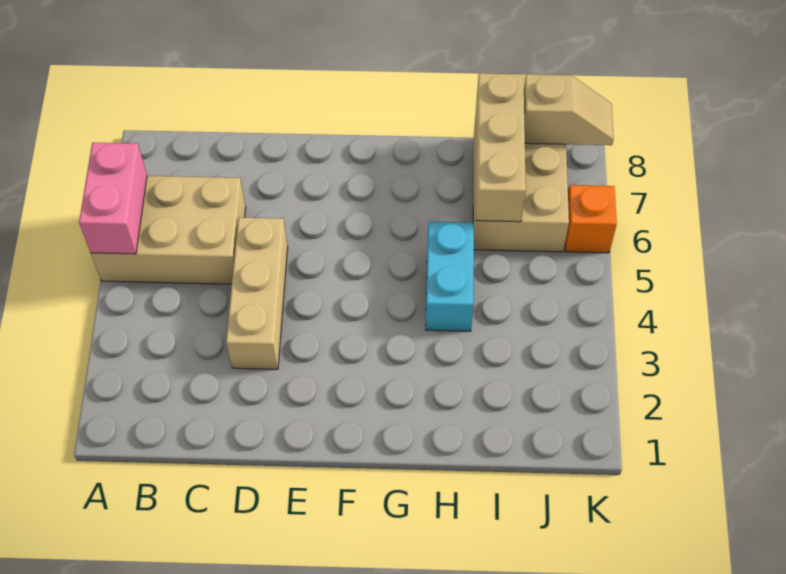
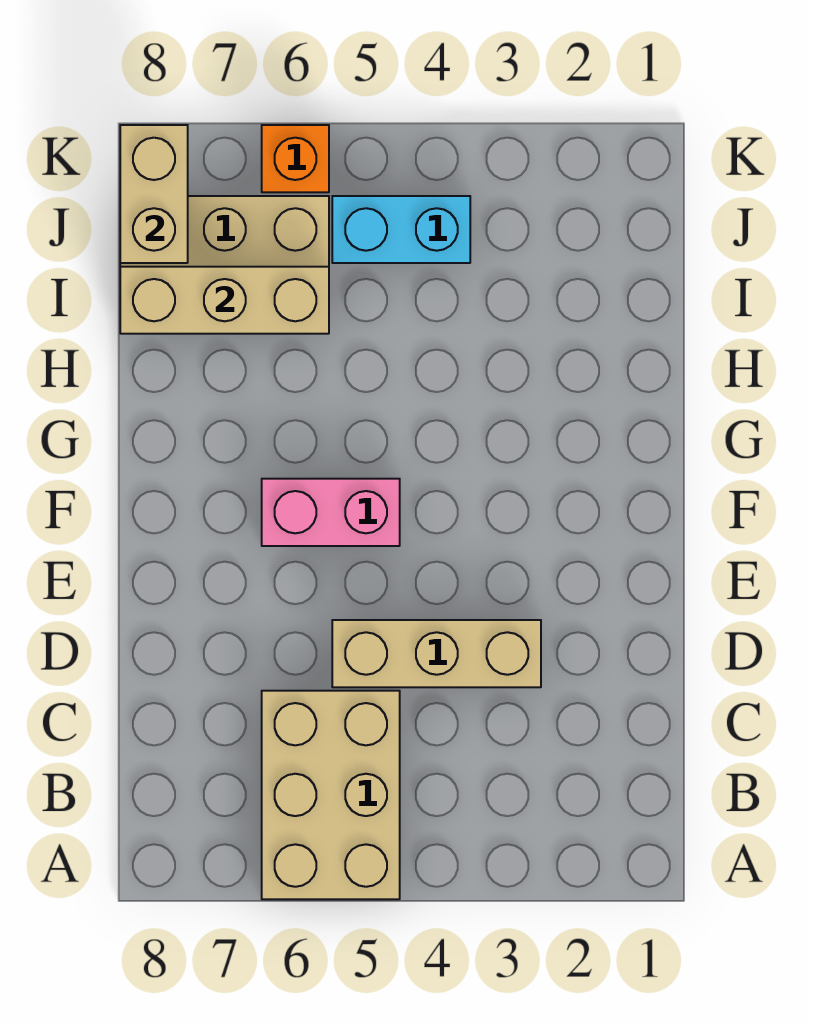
pink brick A5:A6 level 2 -> pink brick F5:F6 level 1
cyan brick H4:H5 level 1 -> cyan brick J4:J5 level 1
tan slope J8:K8 level 2 top J -> tan brick J8:K8 level 2

